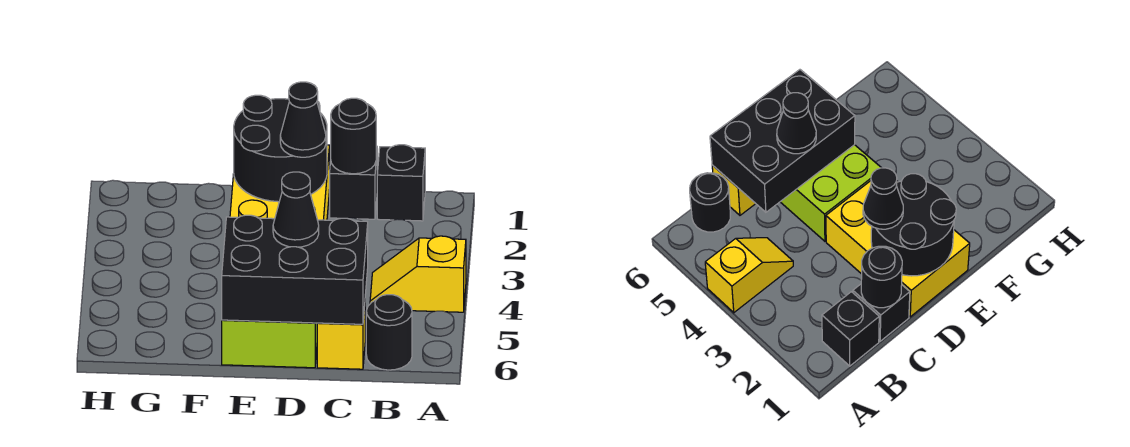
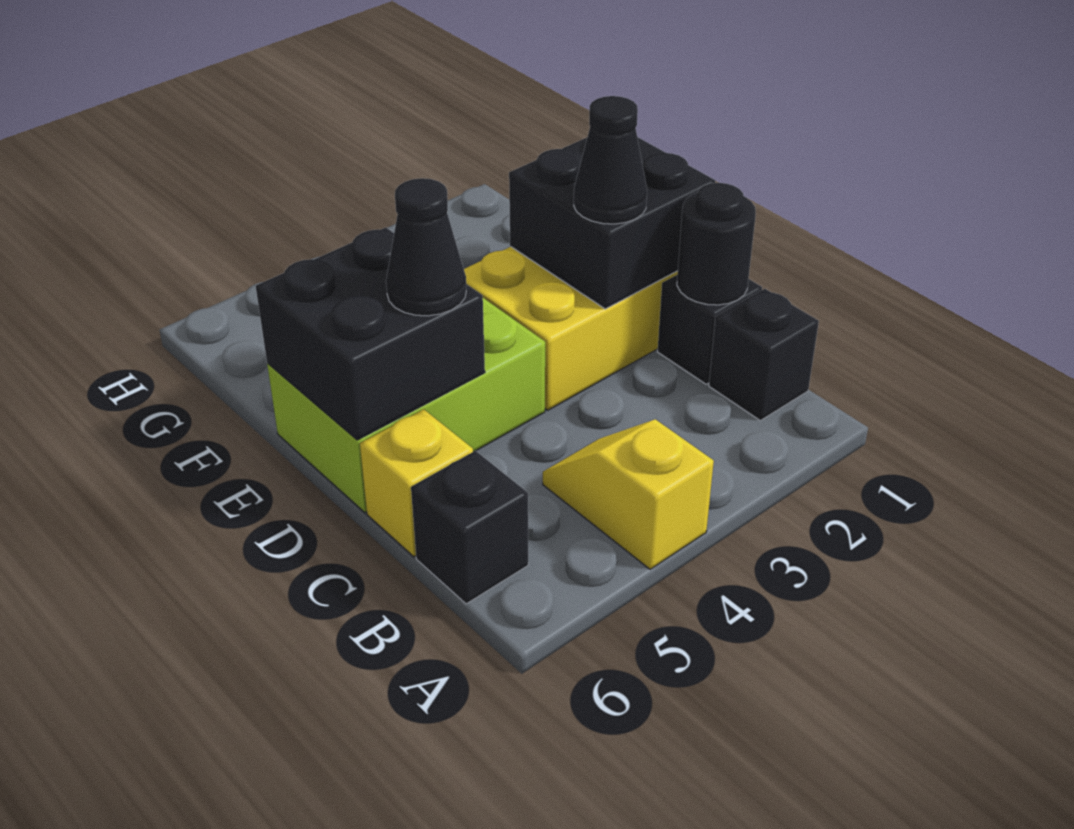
black round brick B6 level 1 -> black brick B6 level 1
black brick C5:E6 level 2 -> black brick D5:E6 level 2
black round brick D1:E2 level 2 -> black brick D1:E2 level 2

